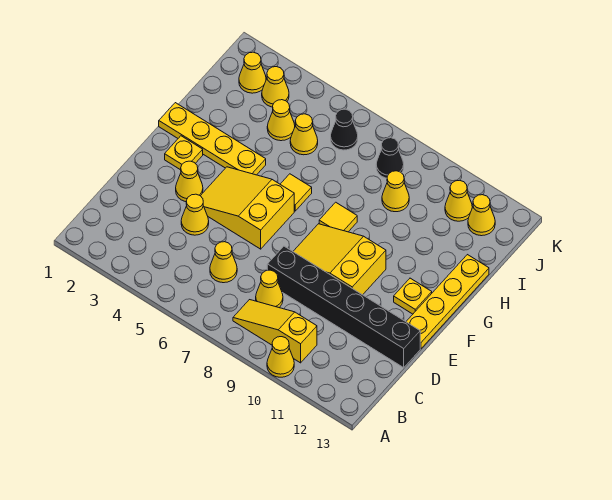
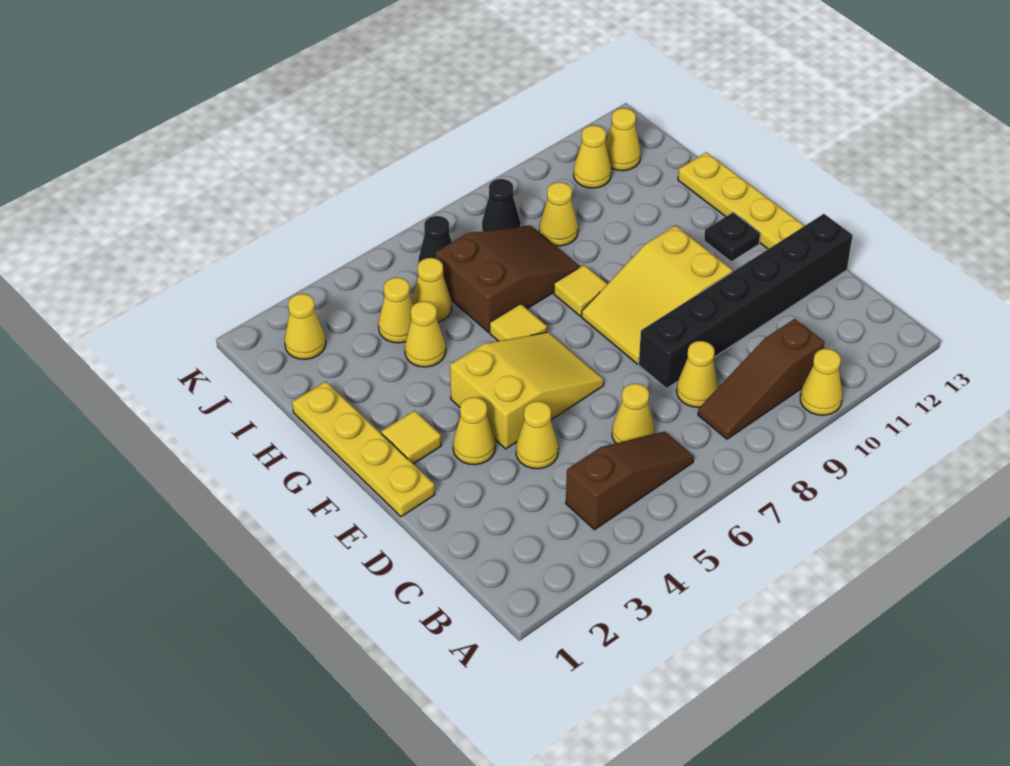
none -> brown slope B4:B6 level 1 top 4
yellow slope B8:B10 level 1 top 10 -> brown slope B8:B10 level 1 top 10
yellow slope E4:F6 level 1 top 6 -> yellow slope E4:F6 level 1 top 4
yellow plate F2 level 1 -> yellow tile F2 level 1
yellow plate F12 level 1 -> black plate F12 level 1
yellow plate G1:G4 level 1 -> yellow plate E1:H1 level 1
none -> brown slope H6:I8 level 1 top 6
yellow cone J3 level 1 -> yellow cone H4 level 1

